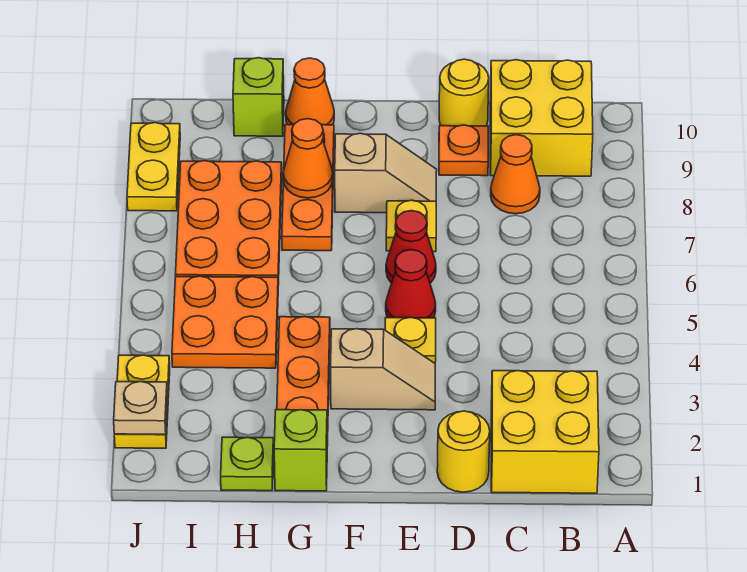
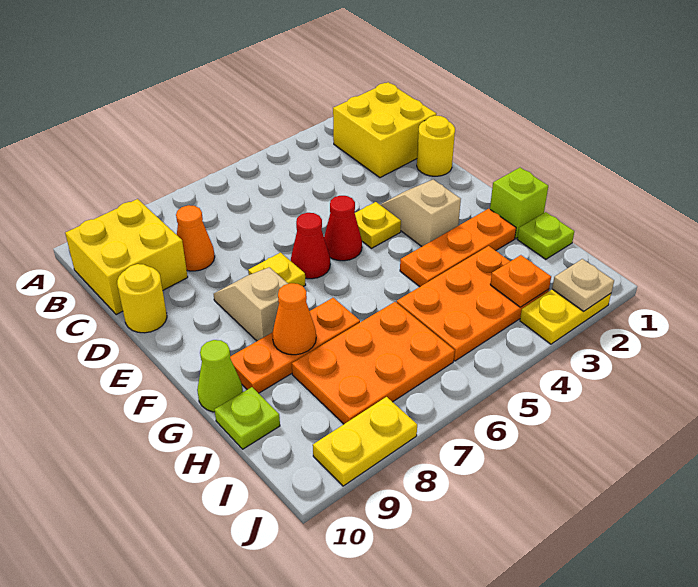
orange plate D9 level 1 -> orange plate I3 level 2
orange cone G10 level 1 -> lime cone G10 level 1
orange plate H4:I5 level 1 -> orange plate H3:I5 level 1
lime brick H10 level 1 -> lime plate H10 level 1

